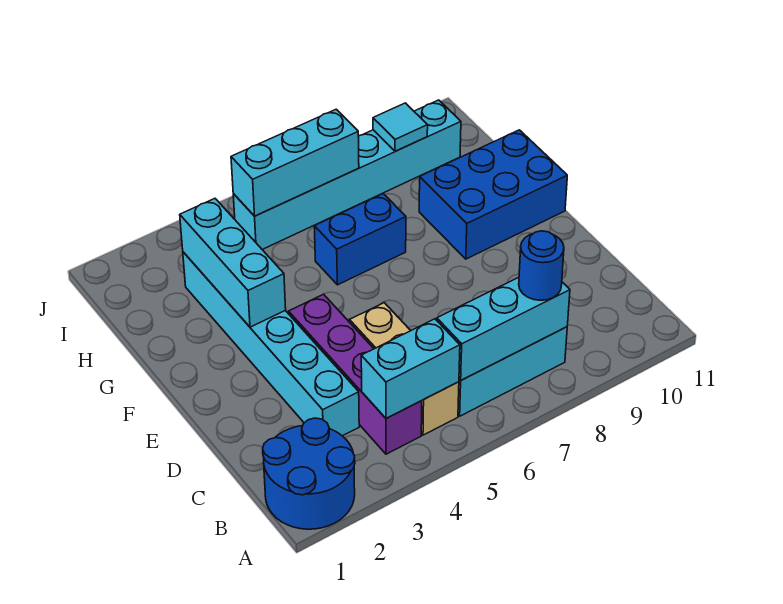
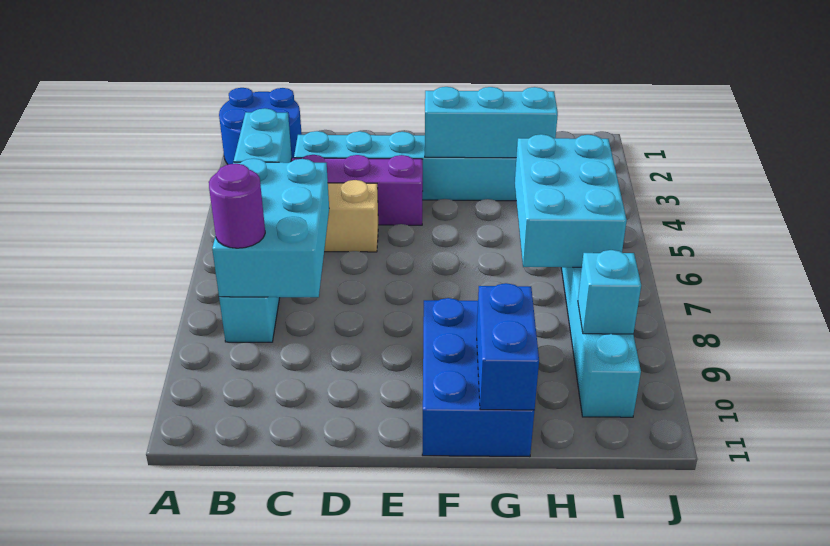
cyan brick B6:B8 level 2 -> cyan brick B6:C8 level 2
blue round brick B8 level 3 -> purple round brick B8 level 3
blue brick G6:G7 level 1 -> blue brick G10:G11 level 2
cyan brick I5:I7 level 2 -> cyan brick H5:I7 level 2
cyan tile I9 level 2 -> cyan brick I9 level 2

